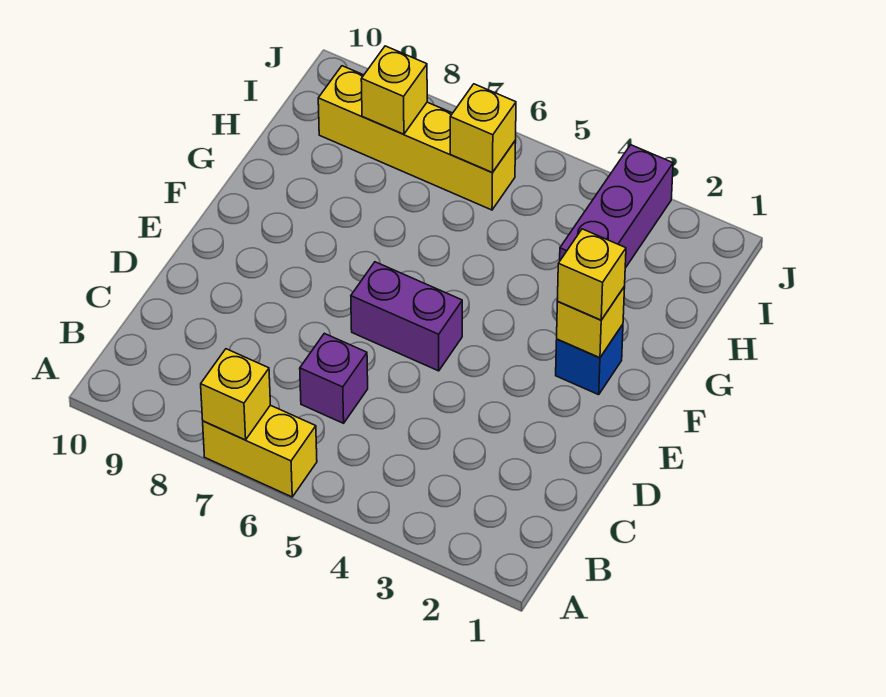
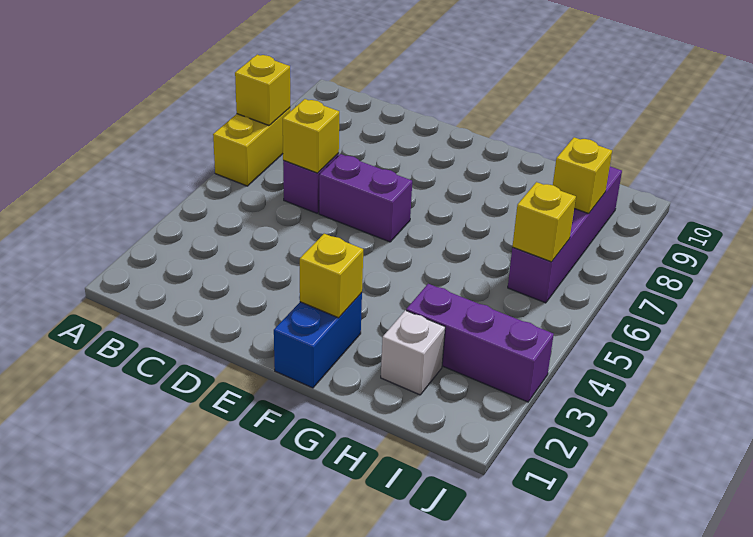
purple brick E5:E6 level 1 -> purple brick D6:E6 level 1
blue brick F2 level 1 -> blue brick F1:F2 level 1
yellow brick F2 level 3 -> yellow brick C6 level 2
none -> white brick H2 level 1
yellow brick I6:I9 level 1 -> purple brick I6:I9 level 1

